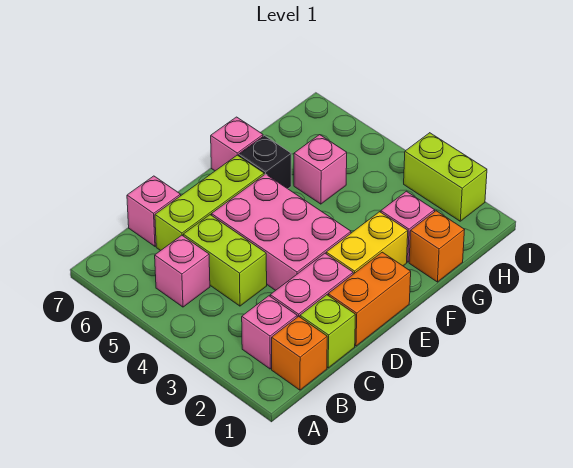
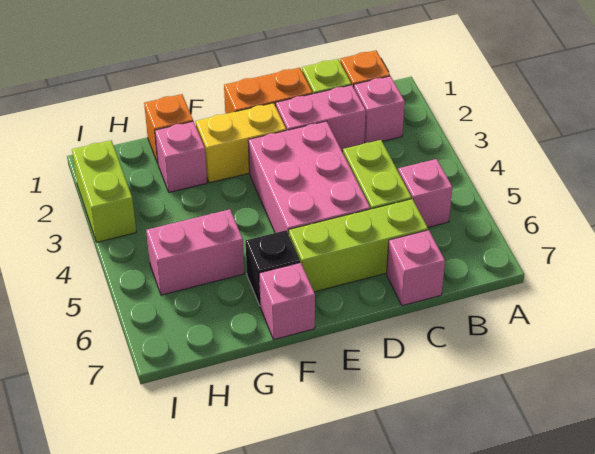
pink brick G5 level 1 -> pink brick G5:H5 level 1

